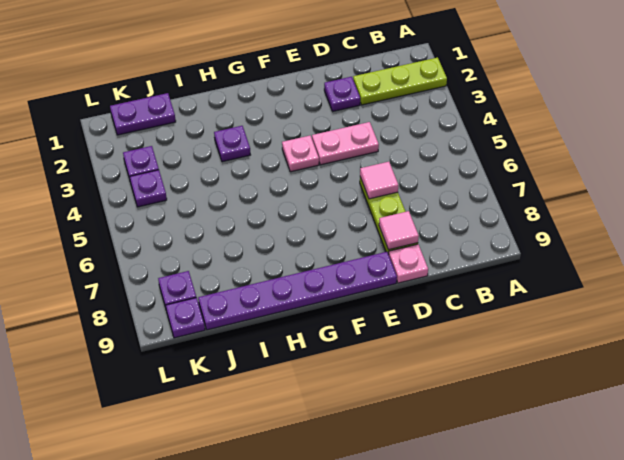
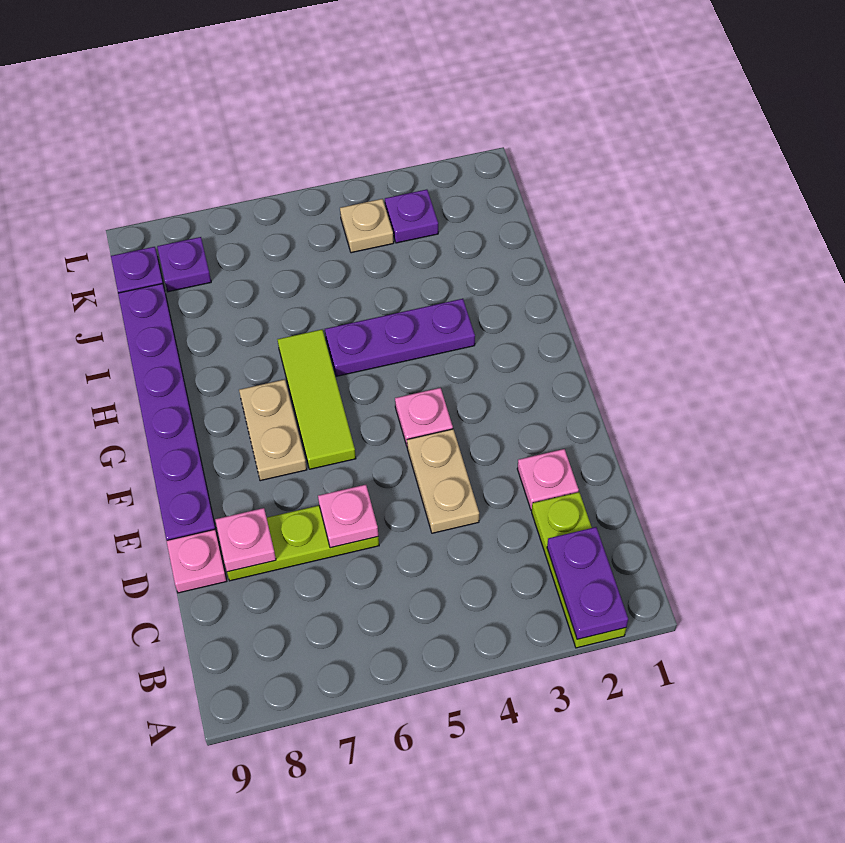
purple plate D2 level 1 -> pink plate D2 level 1
pink plate D4:E4 level 1 -> tan plate D4:E4 level 1
pink tile D6 level 2 -> pink plate D6 level 2
pink tile D8 level 2 -> pink plate D8 level 2
none -> lime tile F6:H6 level 1
none -> tan plate F7:G7 level 1
purple plate H3 level 1 -> purple plate H3:H5 level 1
purple plate J1:K1 level 1 -> purple plate A2:B2 level 2
purple plate K4 level 1 -> tan plate K4 level 1

